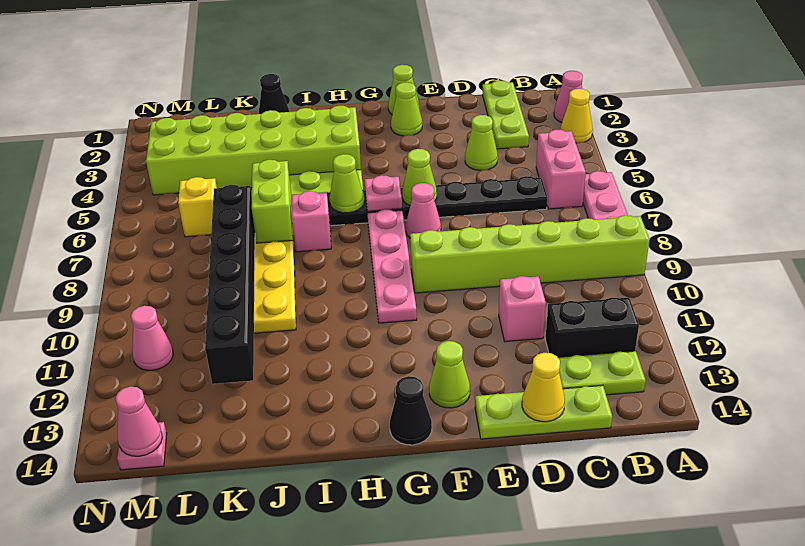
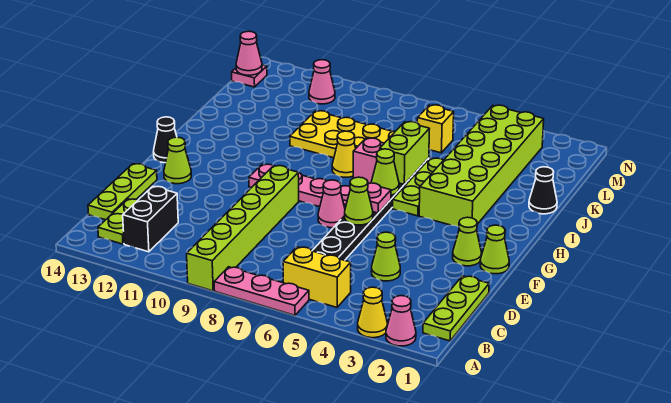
pink brick B5:B6 level 1 -> yellow brick B5:B6 level 1
lime plate C1:C3 level 1 -> lime plate B1:D1 level 1
pink brick D11 level 1 -> none
yellow cone D14 level 2 -> yellow cone I8 level 1
lime brick J6:J7 level 2 -> lime brick I6:J6 level 2
black brick K7:K12 level 2 -> none

